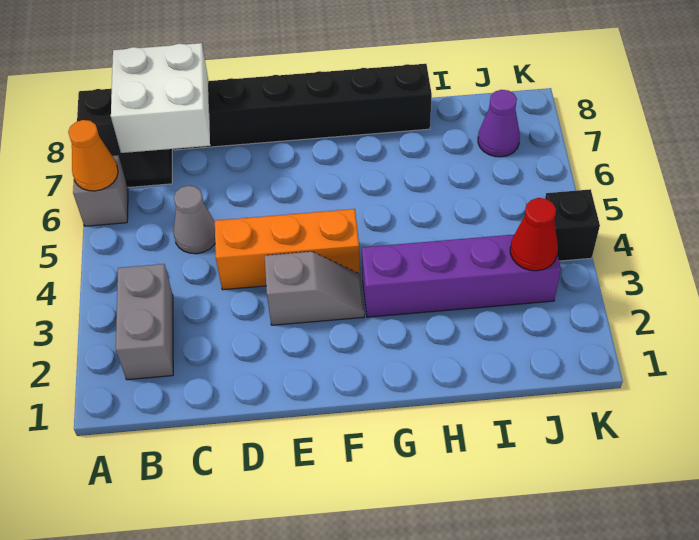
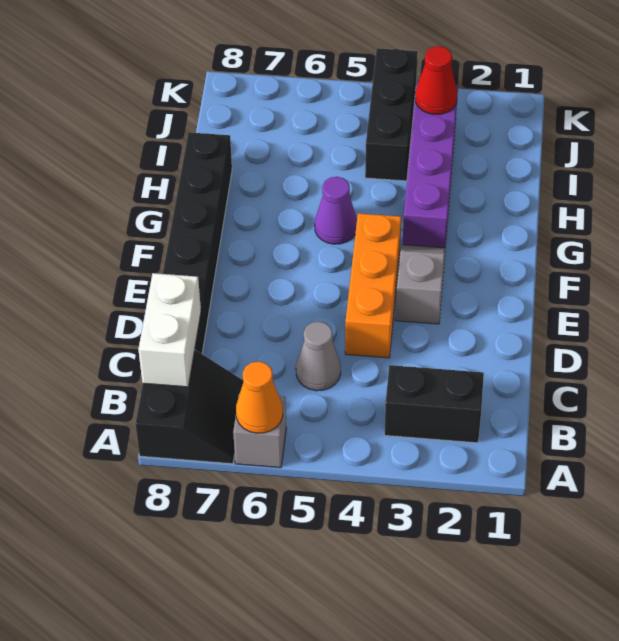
grey brick B2:B3 level 1 -> black brick B2:B3 level 1
white brick B7:C8 level 2 -> white brick B8:C8 level 2
purple cone J7 level 1 -> purple cone G5 level 1
black brick K4 level 1 -> black brick I4:K4 level 1

